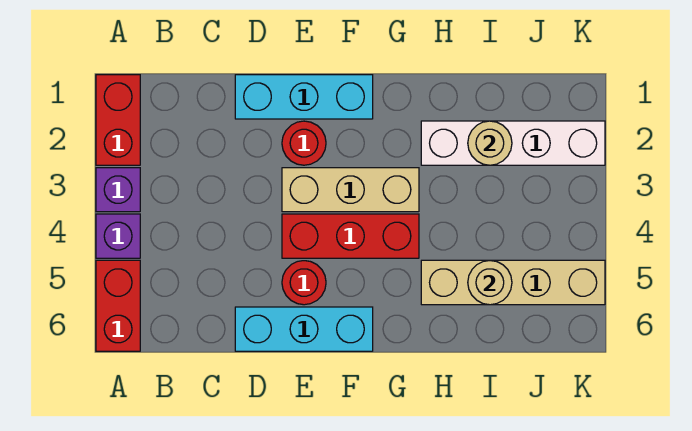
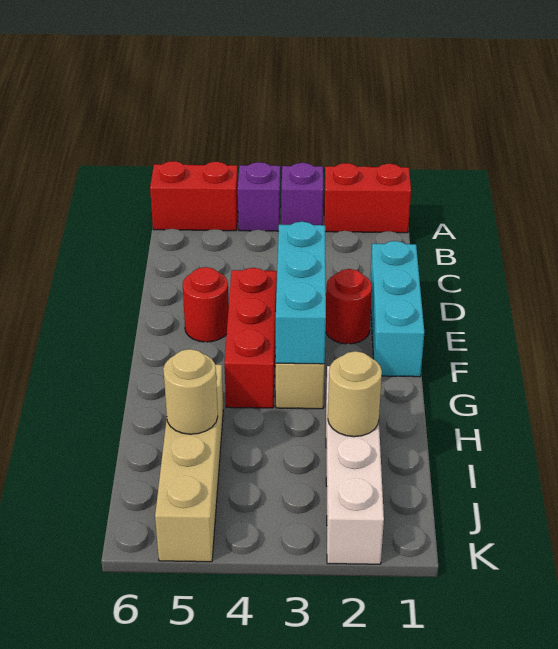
cyan brick D6:F6 level 1 -> cyan brick E3:G3 level 2

